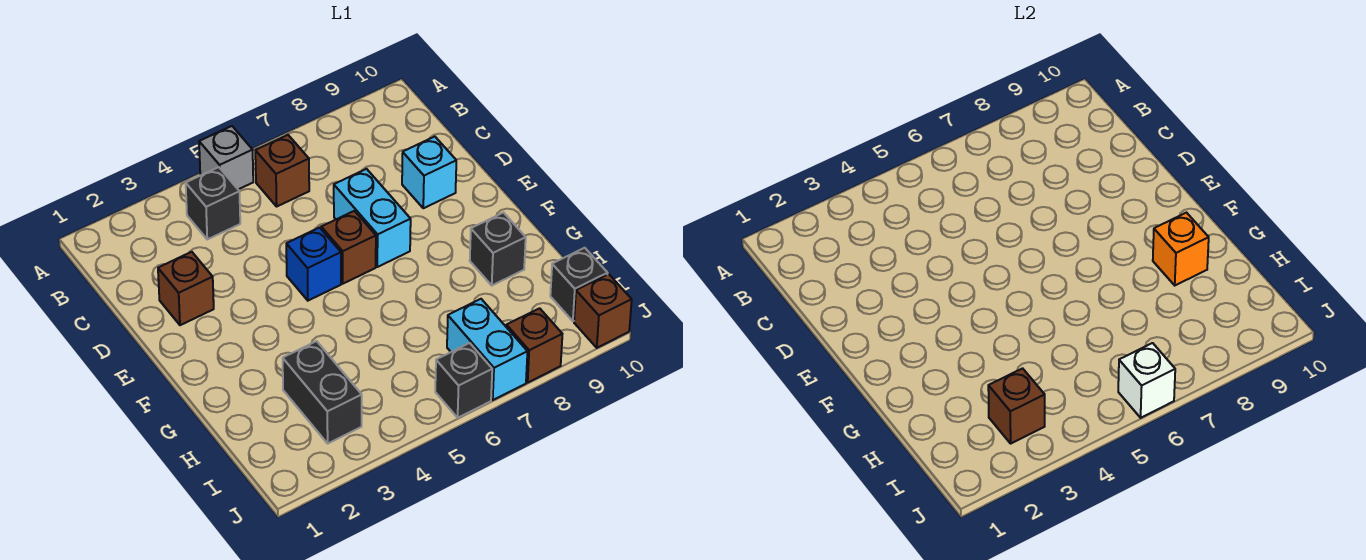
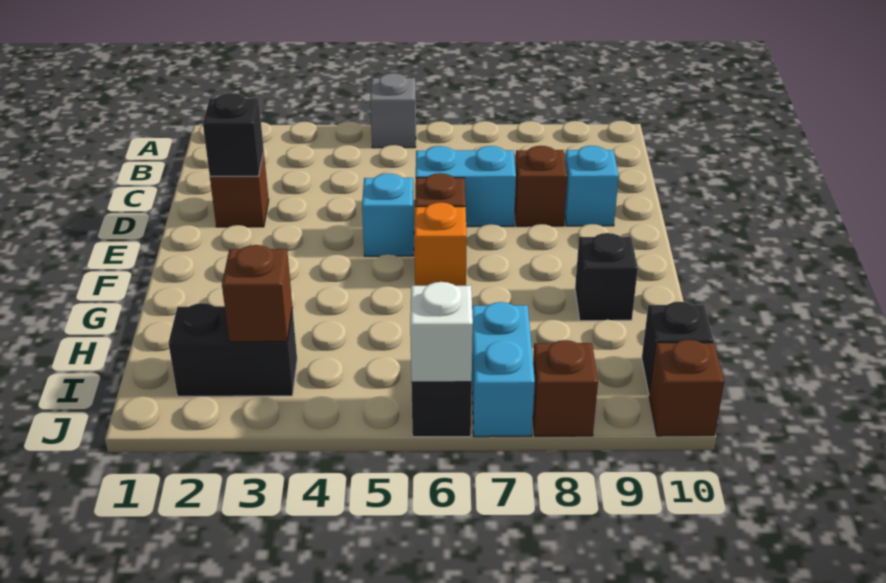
black brick B4 level 1 -> black brick D2 level 2
brown brick B6 level 1 -> brown brick D8 level 1
cyan brick D7:E7 level 1 -> cyan brick D6:D7 level 1
blue brick E5 level 1 -> cyan brick E5 level 1
orange brick G9 level 2 -> orange brick F6 level 1
black brick H3:I3 level 1 -> black brick I2:I3 level 1

